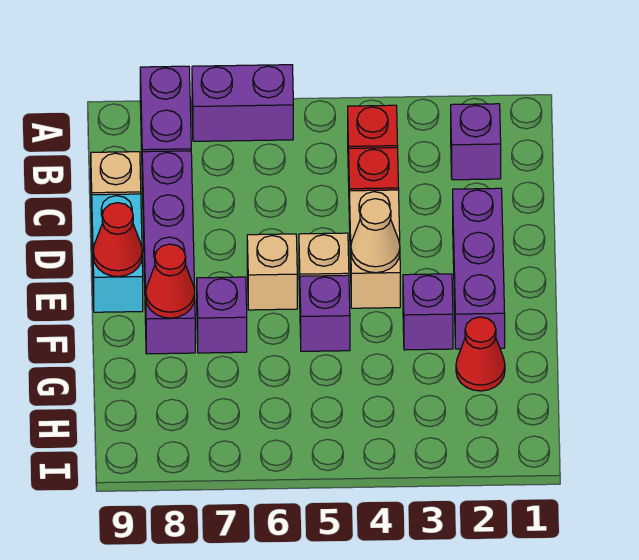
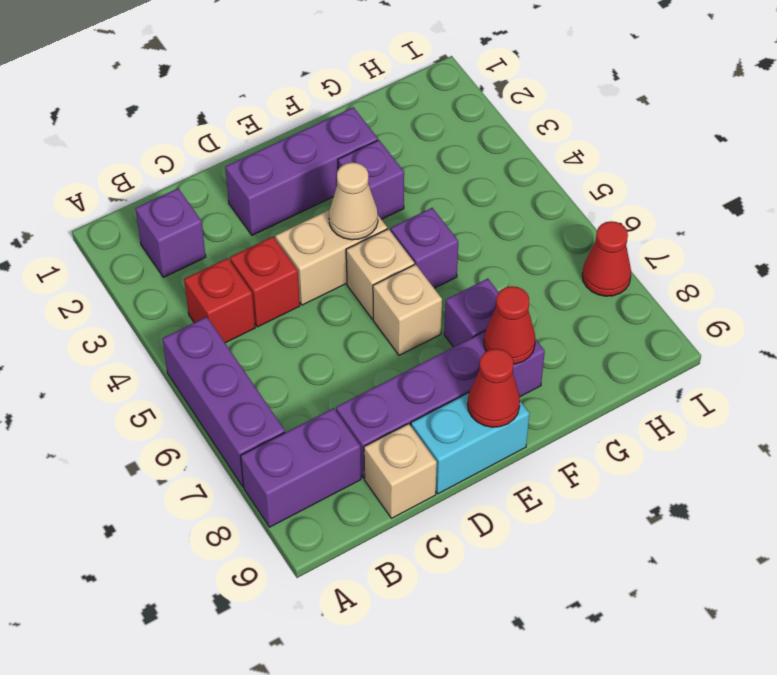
purple brick A6:A7 level 1 -> purple brick A5:A7 level 1
red cone G2 level 1 -> red cone I7 level 1

